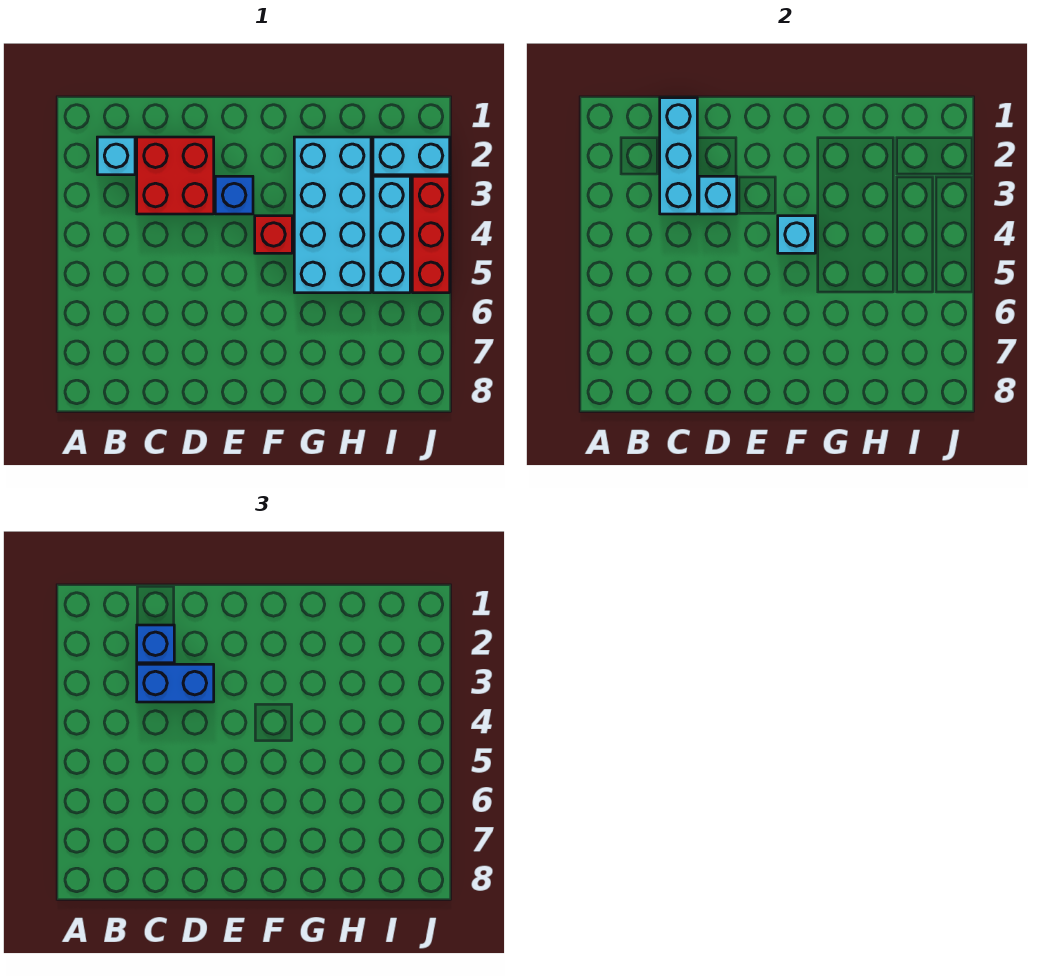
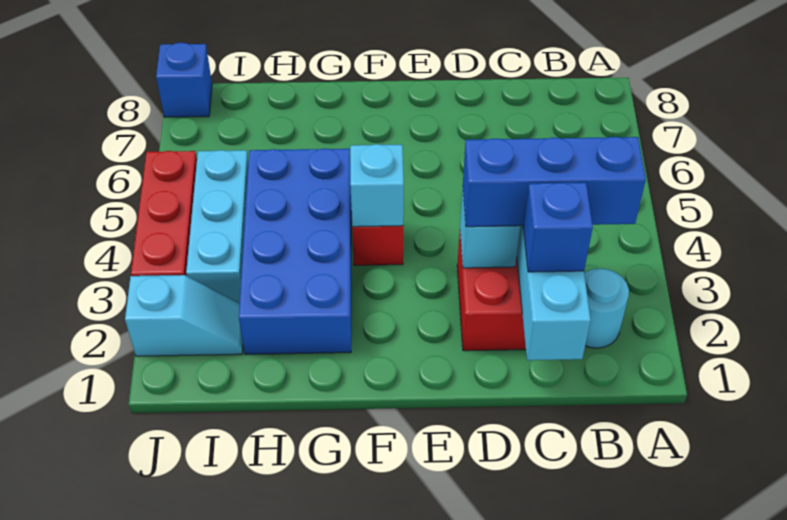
cyan brick B2 level 1 -> cyan round brick B2 level 1
blue brick C3:D3 level 3 -> blue brick B3:D3 level 3
blue brick E3 level 1 -> blue brick J8 level 1
cyan brick G2:H5 level 1 -> blue brick G2:H5 level 1
cyan brick I2:J2 level 1 -> cyan slope I2:J2 level 1 top J

